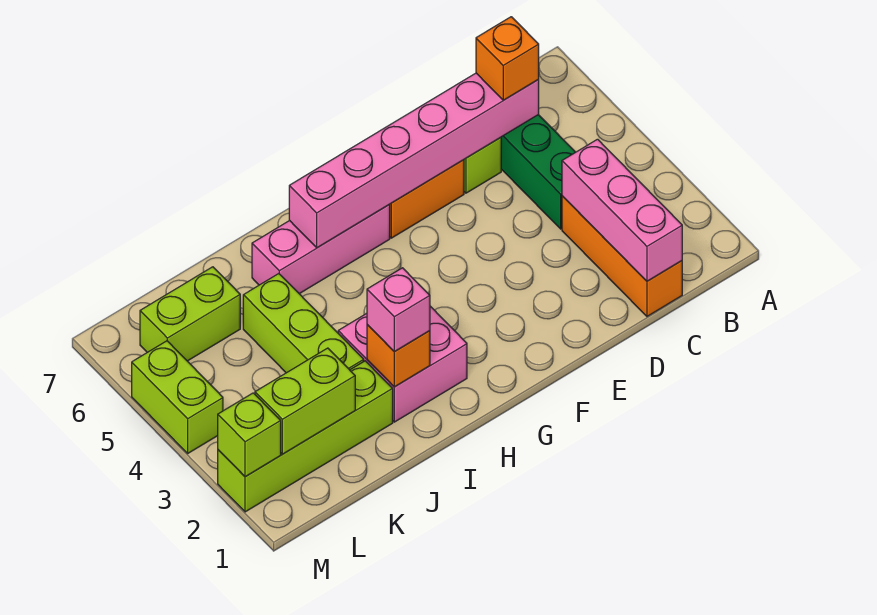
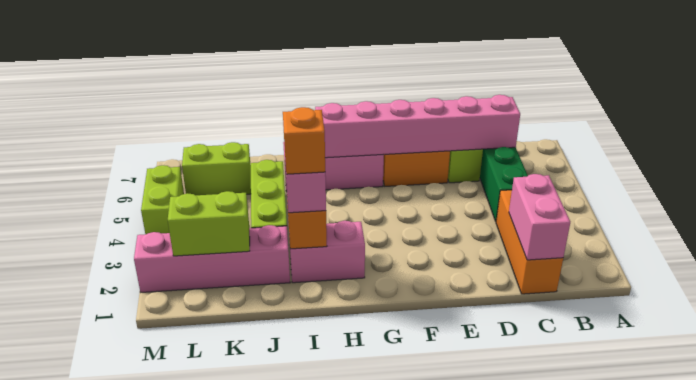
pink brick C1:C3 level 2 -> pink brick C1:C2 level 2
orange brick C6 level 3 -> orange brick I2 level 4
pink brick H2:I3 level 1 -> pink brick H2:I2 level 1
lime brick J2:M2 level 1 -> pink brick J2:M2 level 1
lime brick M2 level 2 -> none

